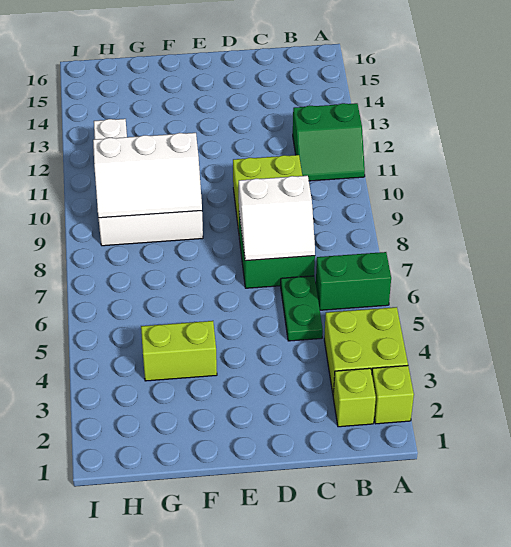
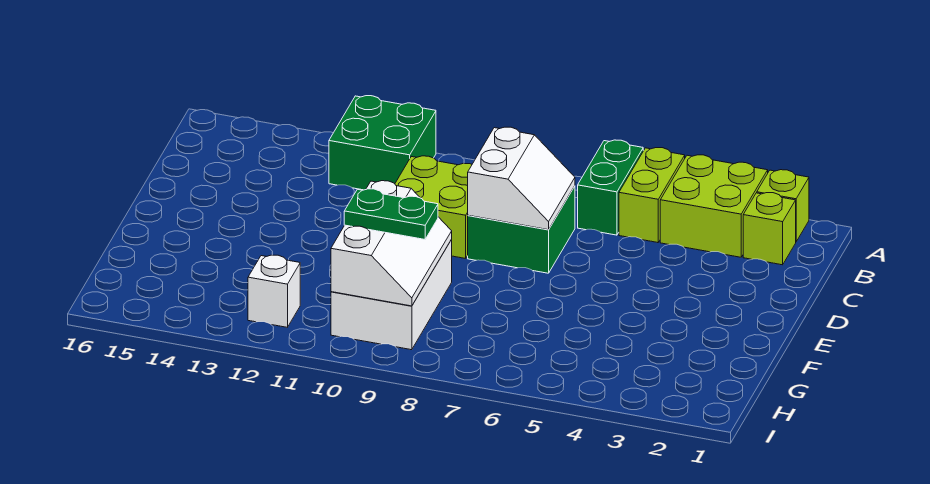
green slope A11:B12 level 1 top 12 -> green brick A11:B12 level 1
green plate C5:C6 level 1 -> green plate G9:G10 level 3
lime brick F4:G4 level 1 -> lime brick A5:B5 level 1

